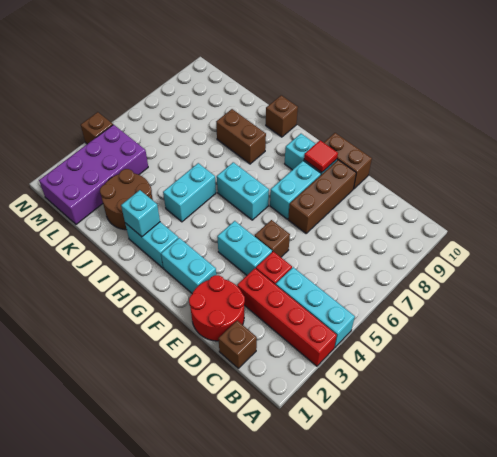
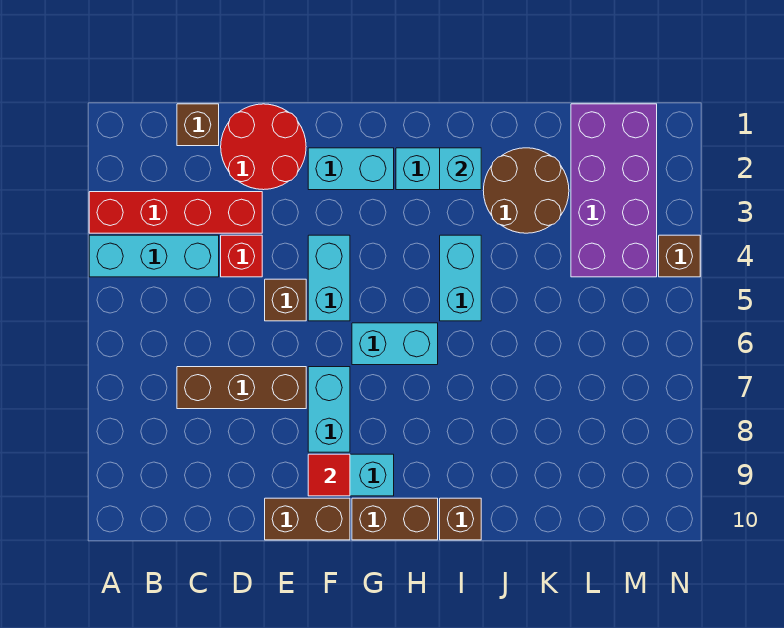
cyan brick E4:F4 level 1 -> cyan brick F4:F5 level 1
brown brick E7:E9 level 1 -> brown brick C7:E7 level 1
brown brick I8:J8 level 1 -> brown brick G10:H10 level 1

